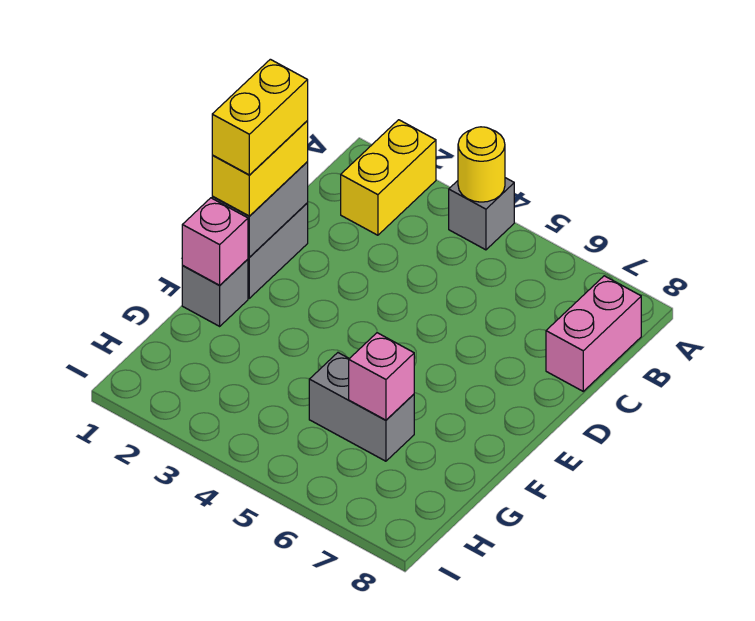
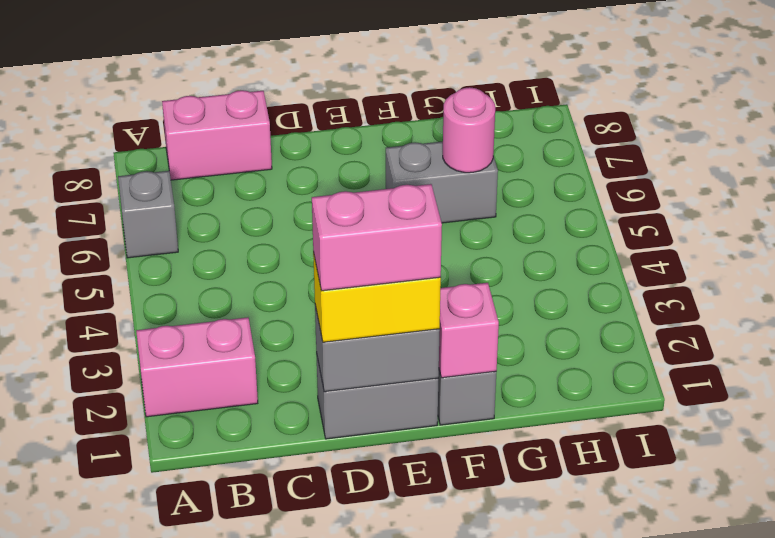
yellow brick A2:B2 level 1 -> pink brick A2:B2 level 1
grey brick A4 level 1 -> grey brick A6 level 1
yellow round brick A4 level 2 -> none
yellow brick D1:E1 level 4 -> pink brick D1:E1 level 4
grey brick G5:G6 level 1 -> grey brick F6:G6 level 1
pink brick G6 level 2 -> pink round brick G6 level 2

